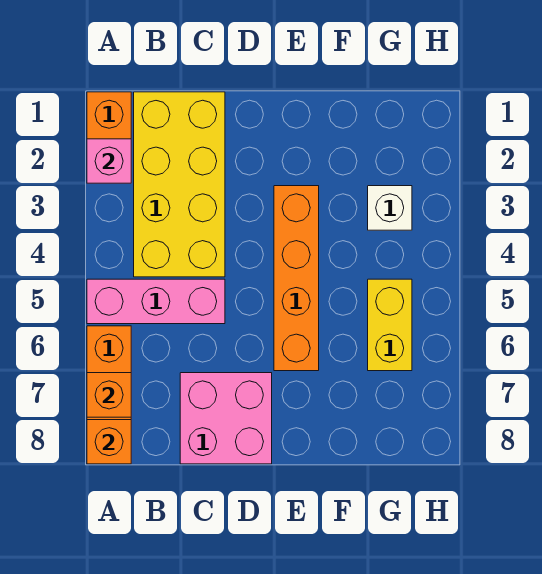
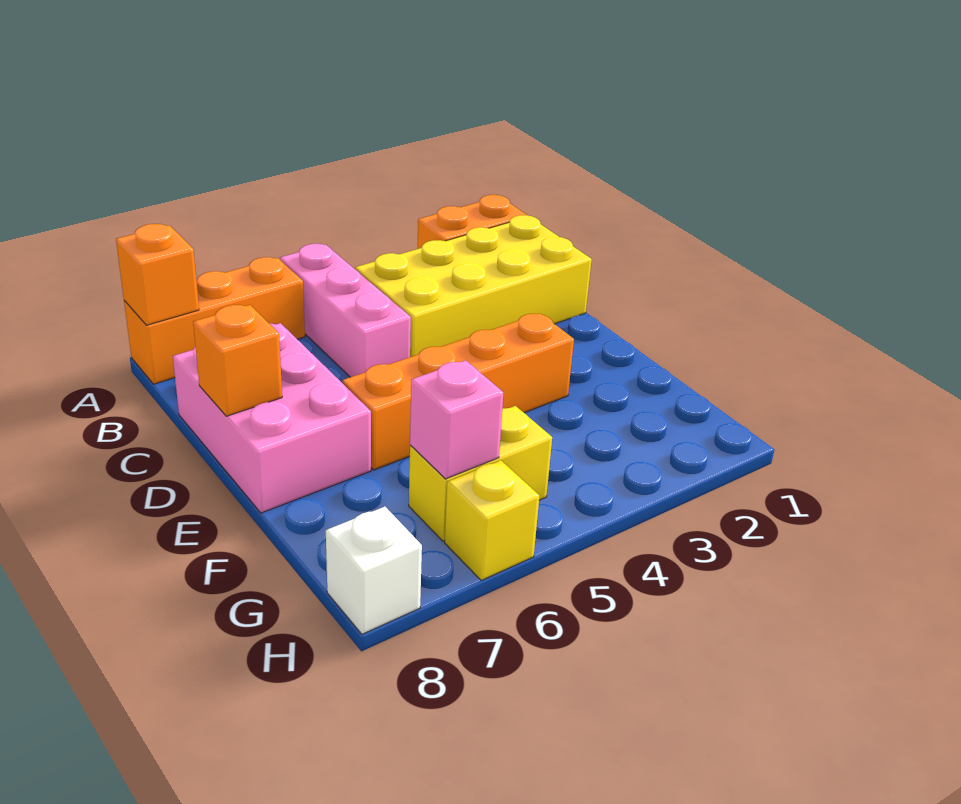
pink brick A2 level 2 -> pink brick G6 level 2
orange brick A7 level 2 -> orange brick D8 level 2
pink brick C7:D8 level 1 -> pink brick C7:E8 level 1
white brick G3 level 1 -> white brick H8 level 1
none -> yellow brick H6 level 1

